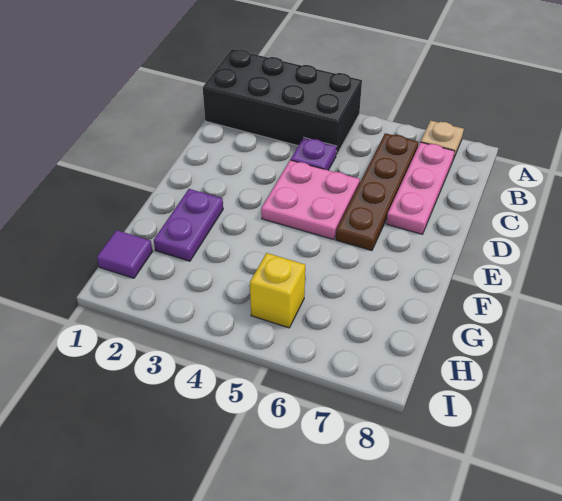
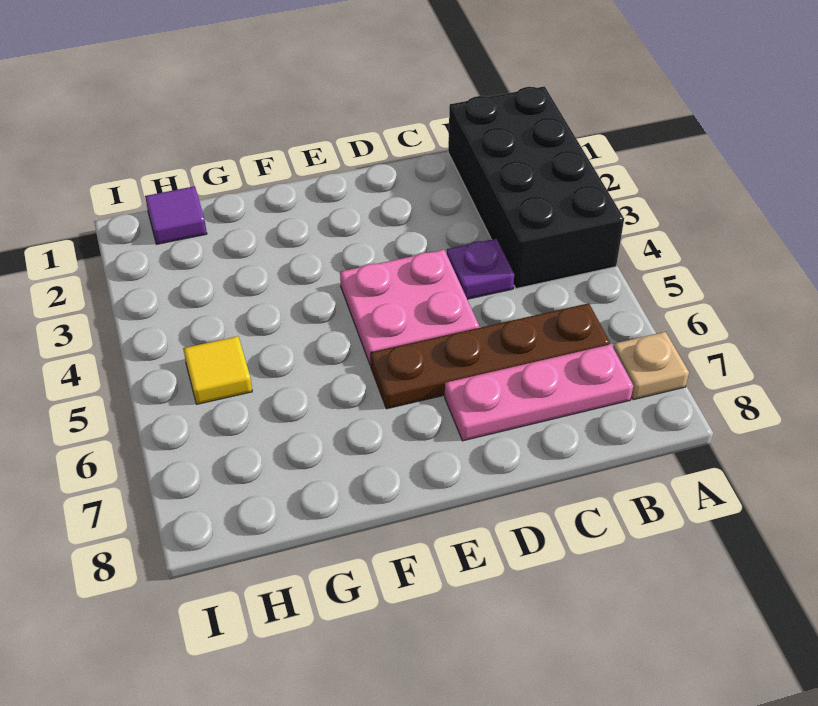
purple plate F2:G2 level 1 -> none
yellow brick H5 level 1 -> yellow tile H5 level 1

